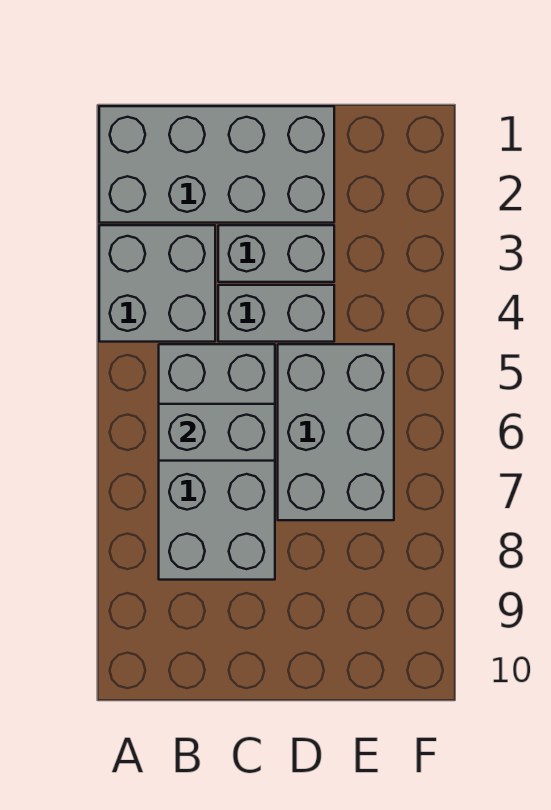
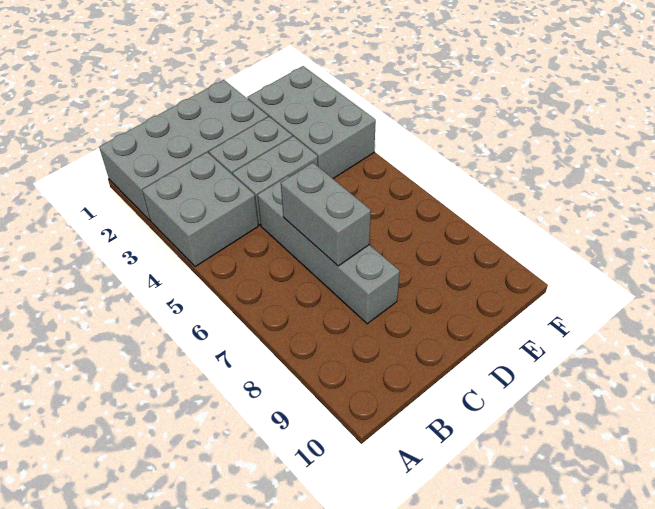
grey brick B5:C8 level 1 -> grey brick C5:C8 level 1
grey brick B6:C6 level 2 -> grey brick C6:C7 level 2
grey brick D5:E7 level 1 -> grey brick E2:F4 level 1

